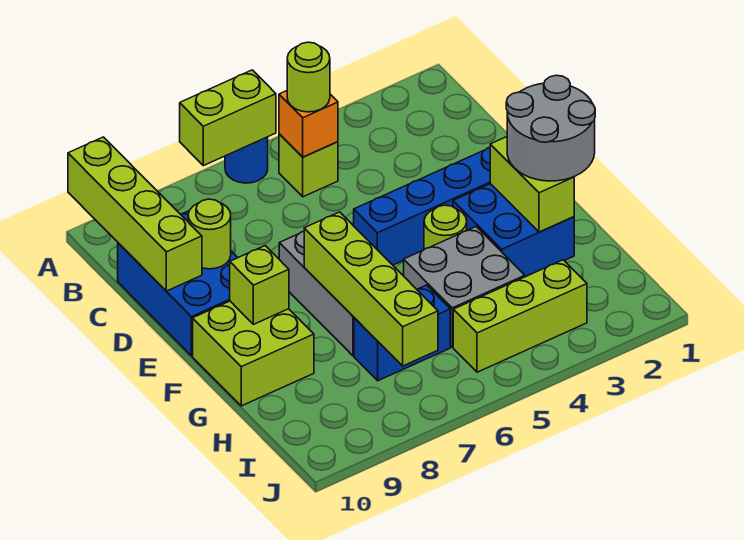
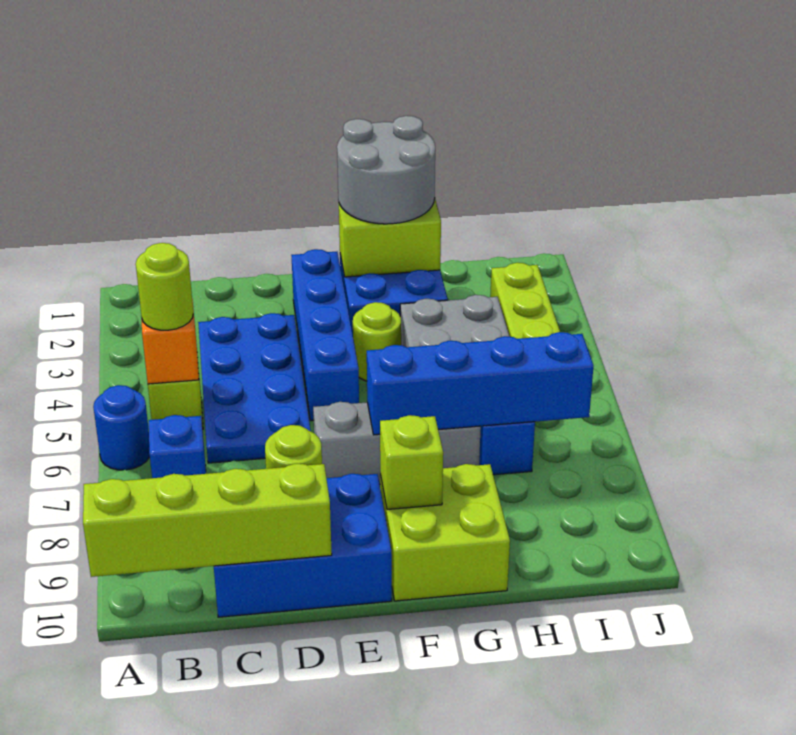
lime brick A6:A7 level 2 -> none
none -> blue brick B7 level 1
none -> blue plate C3:D6 level 1
lime brick F7:I7 level 2 -> blue brick F7:I7 level 2

